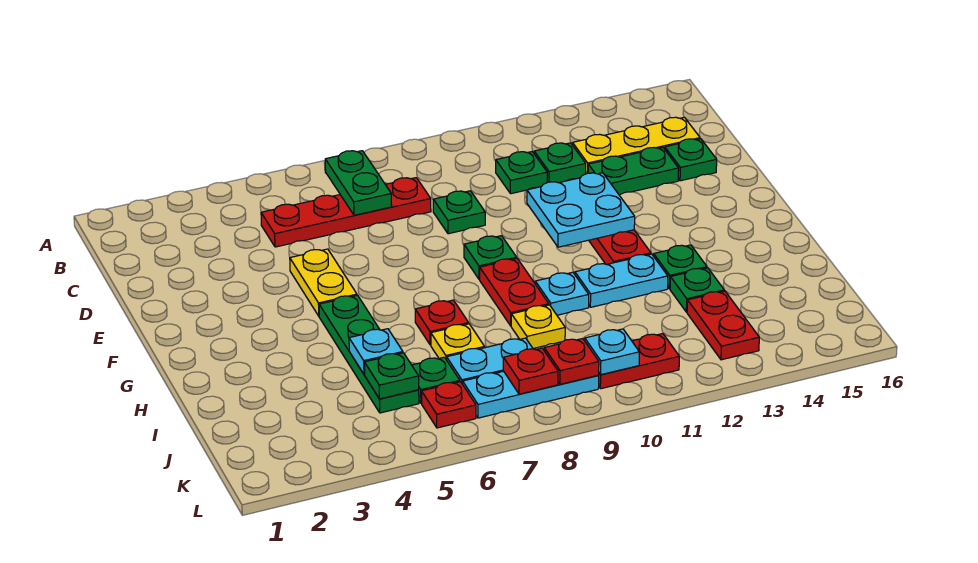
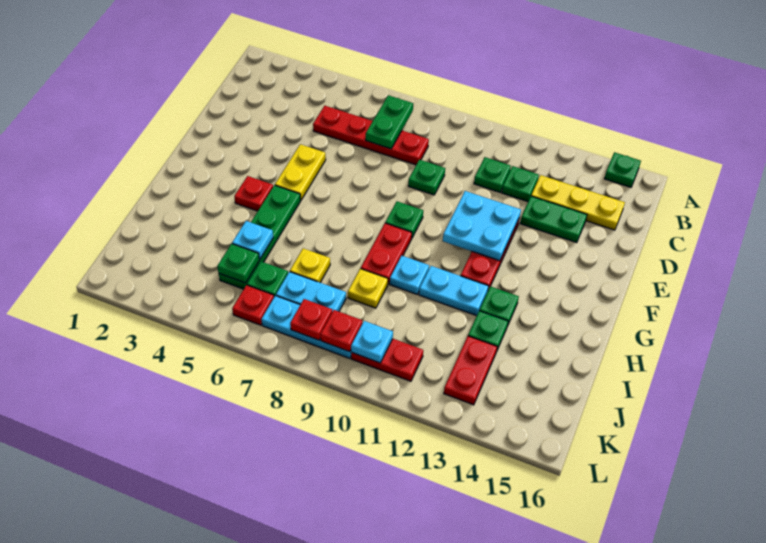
green plate D15 level 1 -> green plate A15 level 1
red plate H7 level 1 -> red plate G4 level 1

